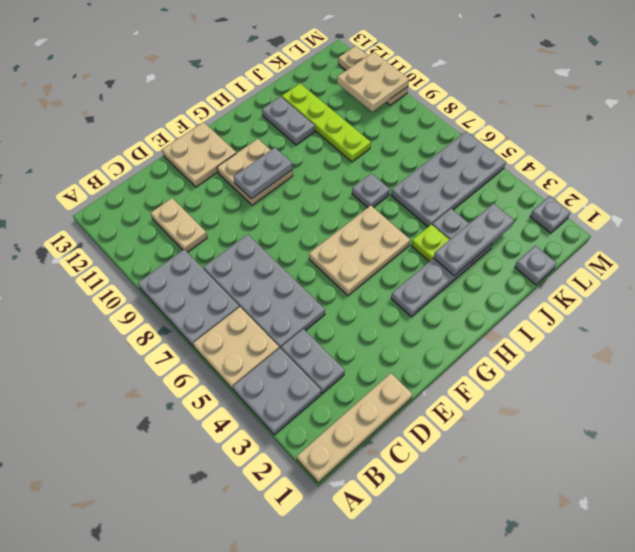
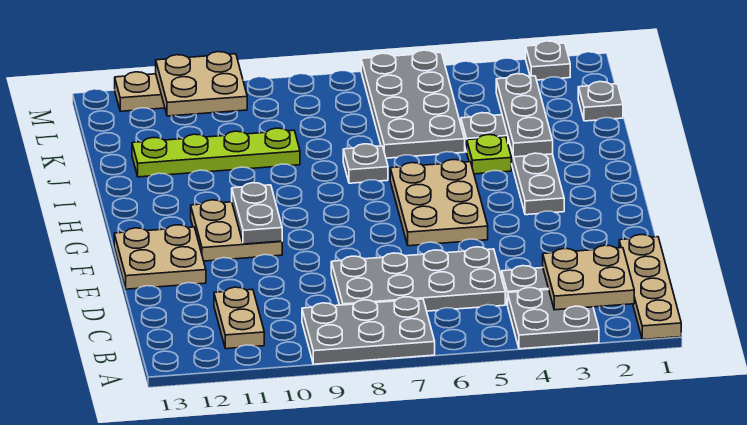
tan plate A5:B6 level 1 -> tan plate B2:C3 level 2
tan plate C10:C11 level 1 -> tan plate B11:C11 level 1
grey plate I11:I12 level 1 -> none

